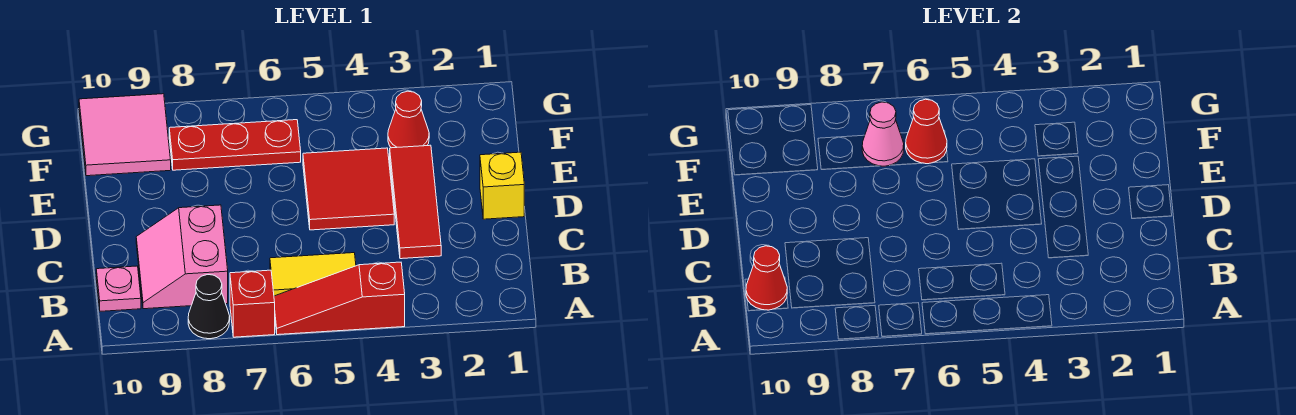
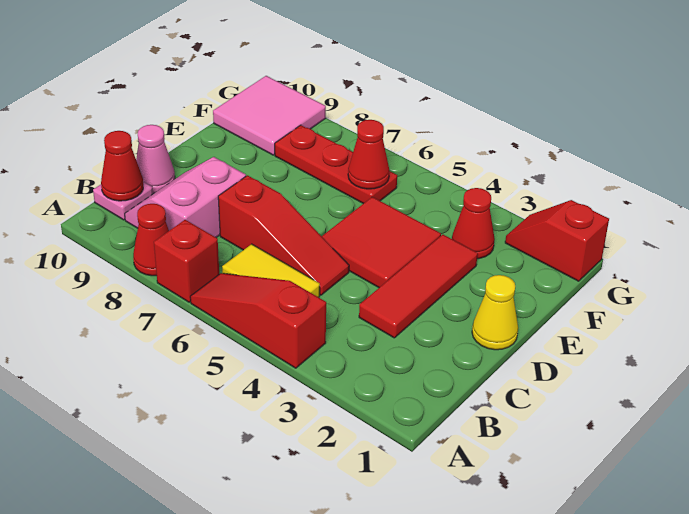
black cone A8 level 1 -> red cone A8 level 1
none -> red slope C5:C7 level 1 top 7
yellow brick D1 level 1 -> yellow cone D1 level 1
pink cone F7 level 2 -> pink cone C10 level 1
none -> red slope G1:G2 level 1 top 1

